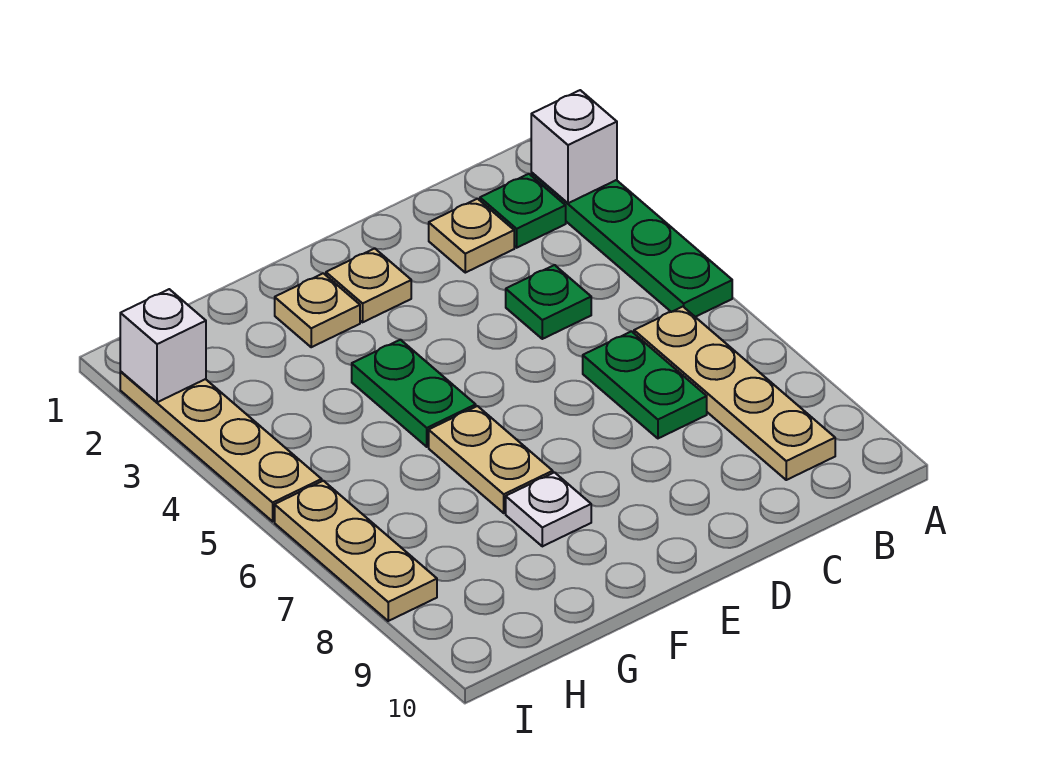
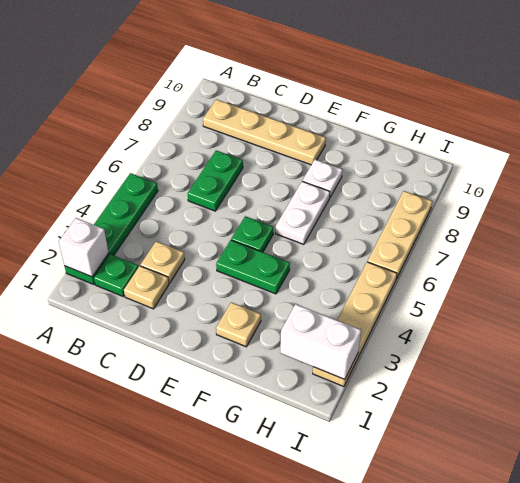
tan plate B6:B9 level 1 -> tan plate B9:E9 level 1
green plate C4 level 1 -> green plate E5 level 1
tan plate E2 level 1 -> tan plate C3 level 1
green plate F4:F5 level 1 -> green plate E4:F4 level 1
tan plate F6:F7 level 1 -> white plate F6:F7 level 1
white brick I2 level 2 -> white brick H2:I2 level 2

